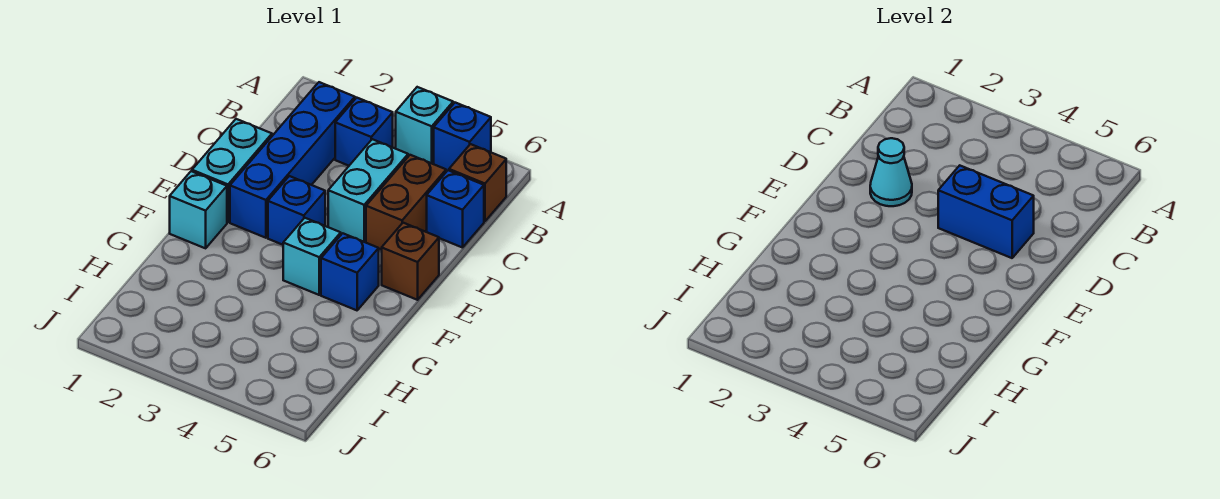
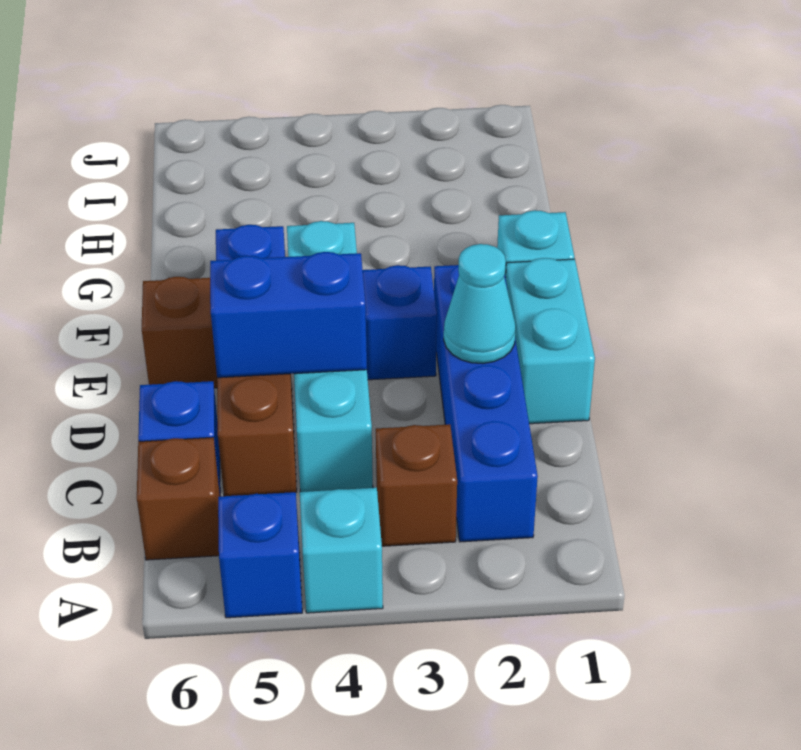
blue brick B3 level 1 -> brown brick B3 level 1

